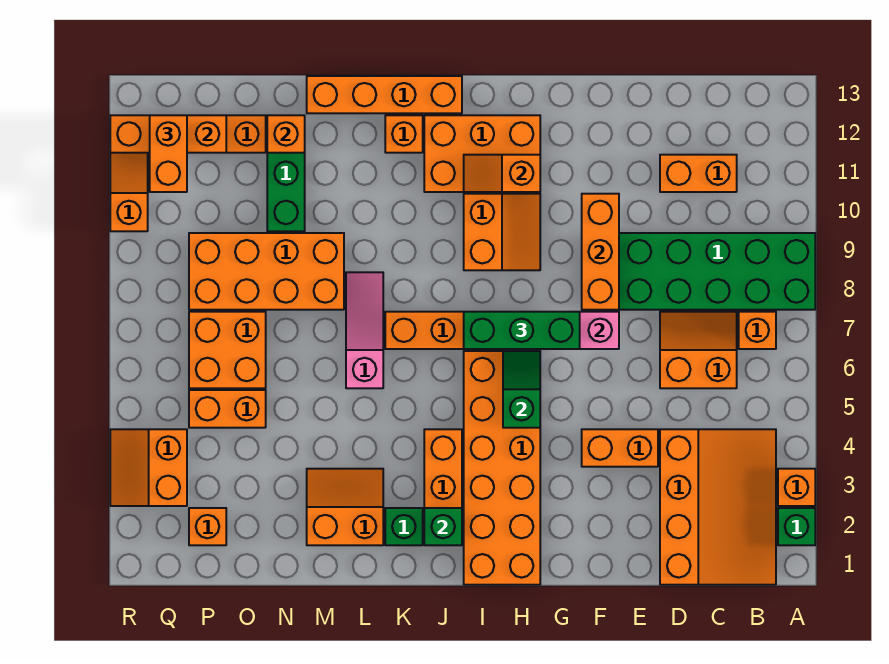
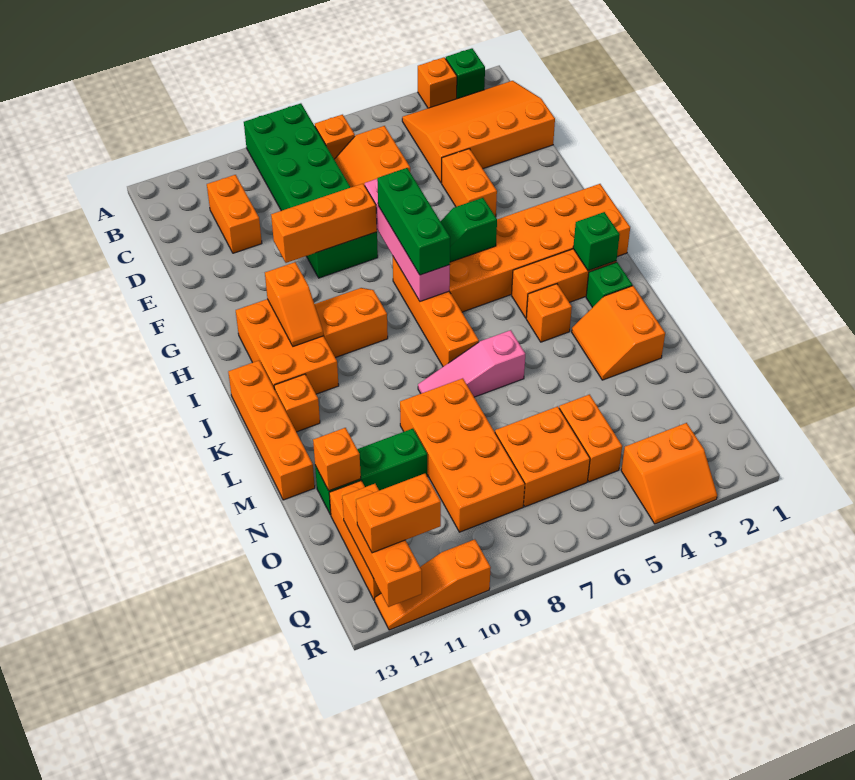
orange brick P2 level 1 -> orange brick K4 level 1

